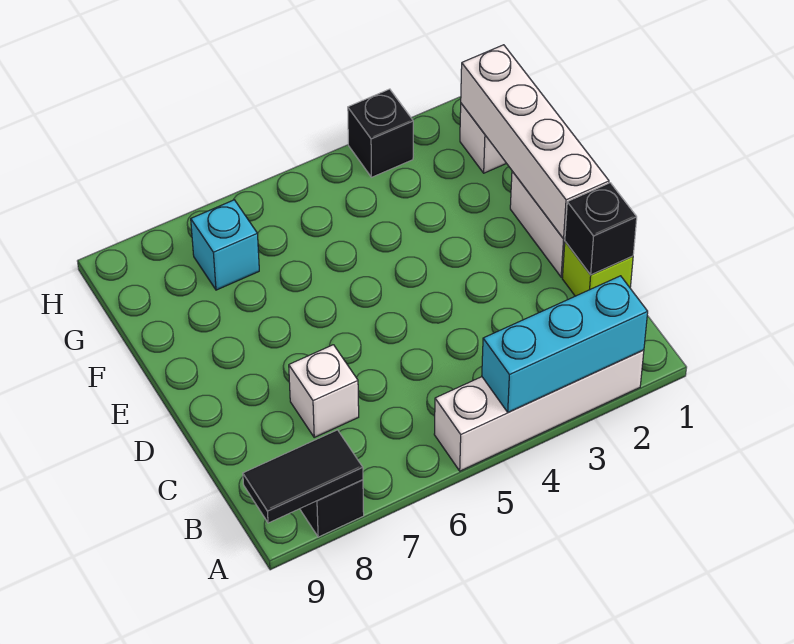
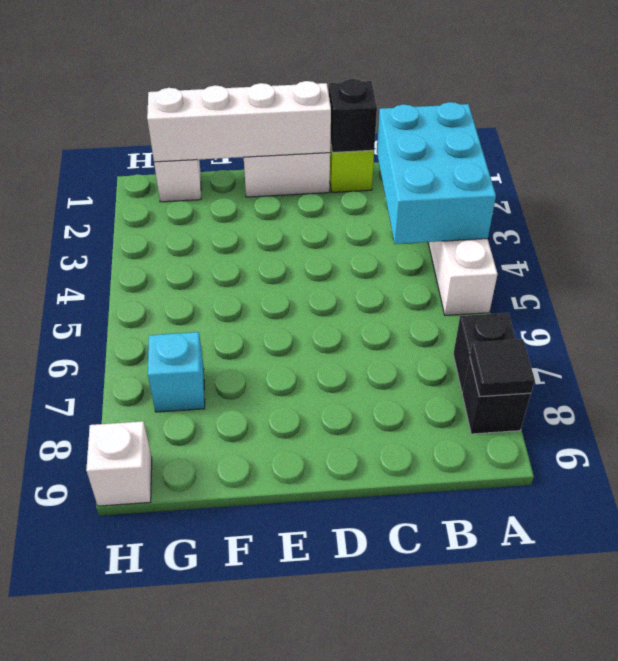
cyan brick A2:A4 level 2 -> cyan brick A2:B4 level 2
black tile A8:A9 level 2 -> black tile A8 level 2
white brick C7 level 1 -> white brick H9 level 1
black brick H3 level 1 -> black brick A7 level 1

